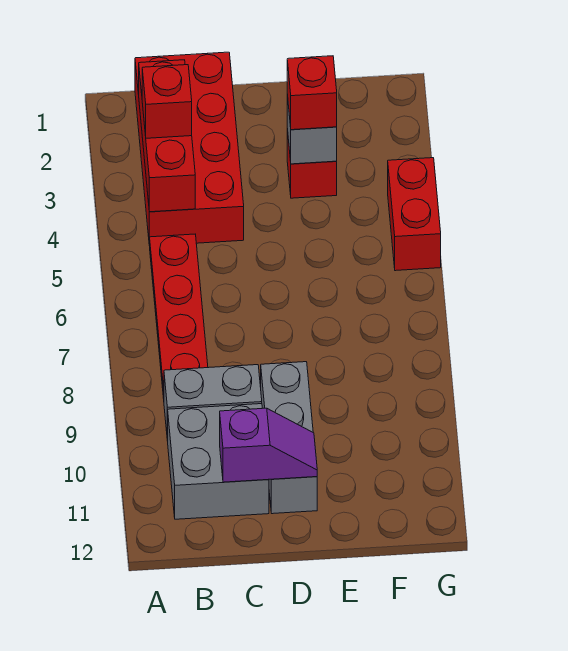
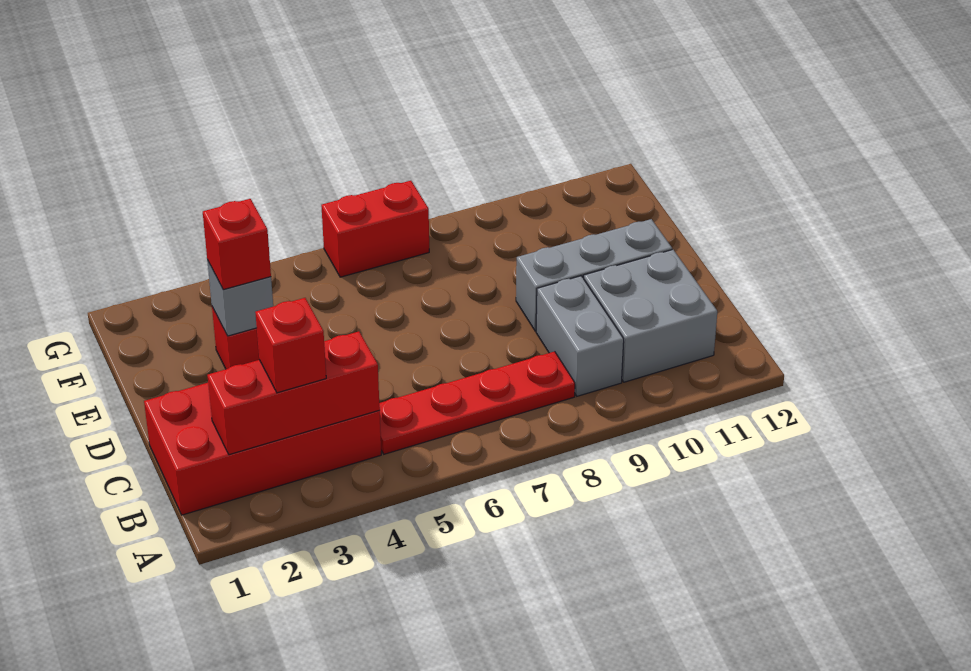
purple slope C11:D11 level 2 top C -> none
red brick G4:G5 level 1 -> red brick G6:G7 level 1

